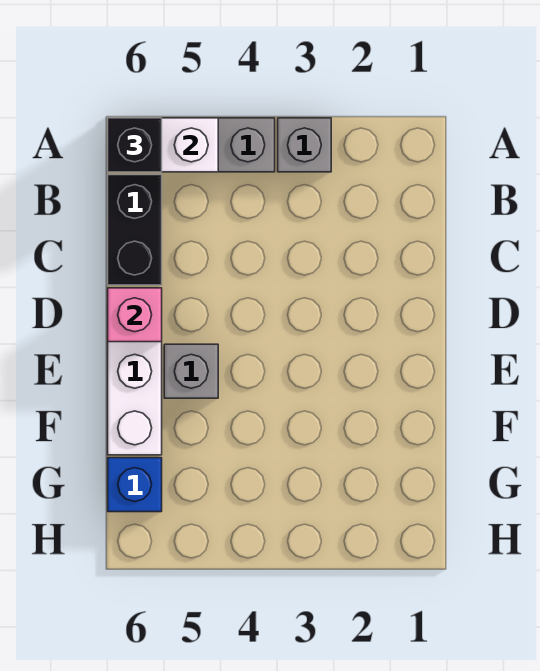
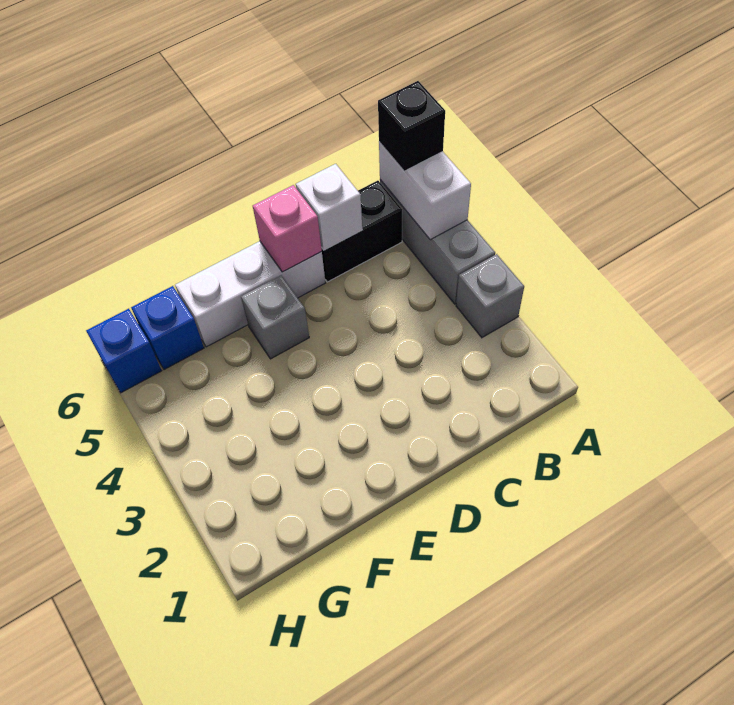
none -> white brick C6 level 2
none -> blue brick H6 level 1

